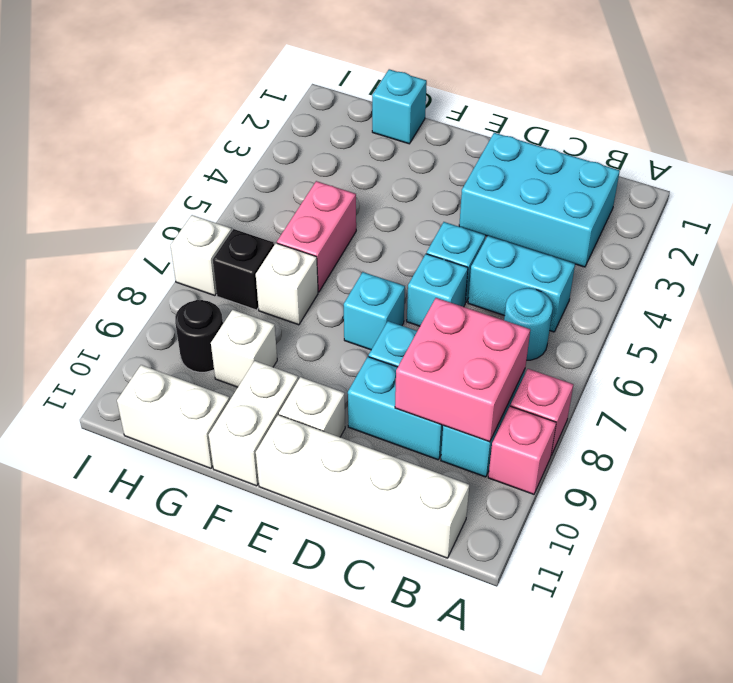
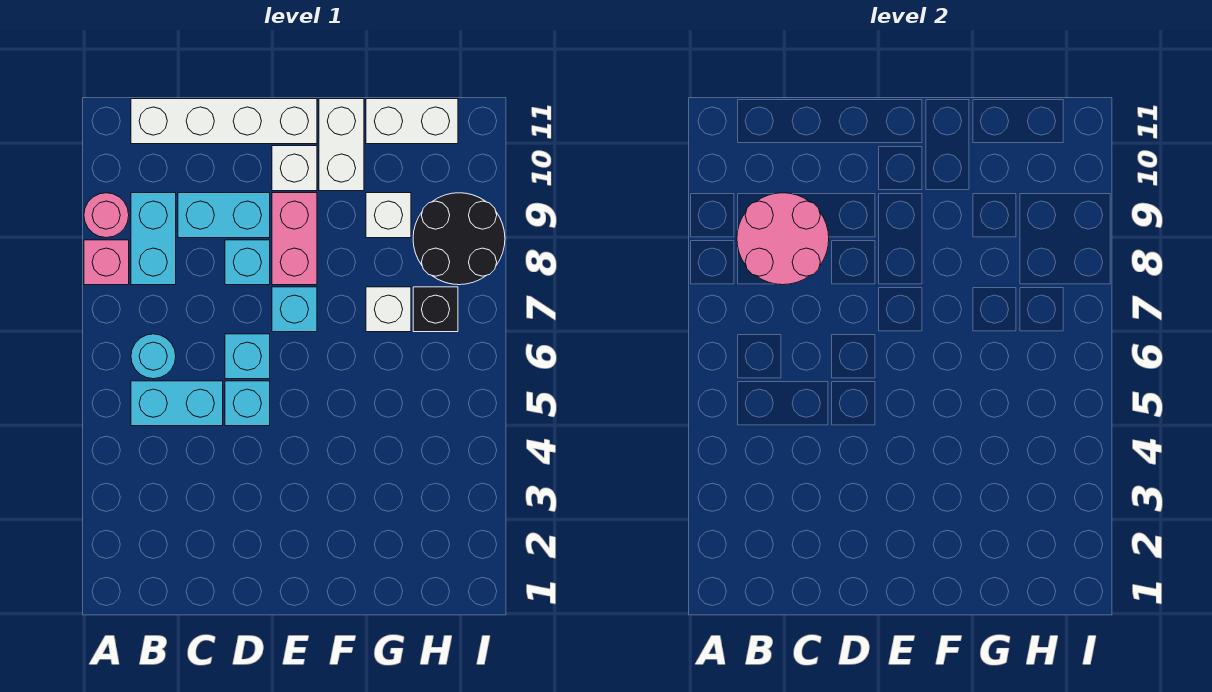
pink brick A9 level 1 -> pink round brick A9 level 1
cyan brick B2:D3 level 1 -> none
pink brick B8:C9 level 2 -> pink round brick B8:C9 level 2
cyan brick G1 level 1 -> none
pink brick G5:G6 level 1 -> pink brick E8:E9 level 1
black round brick H9 level 1 -> black round brick H8:I9 level 1
white brick I7 level 1 -> none

